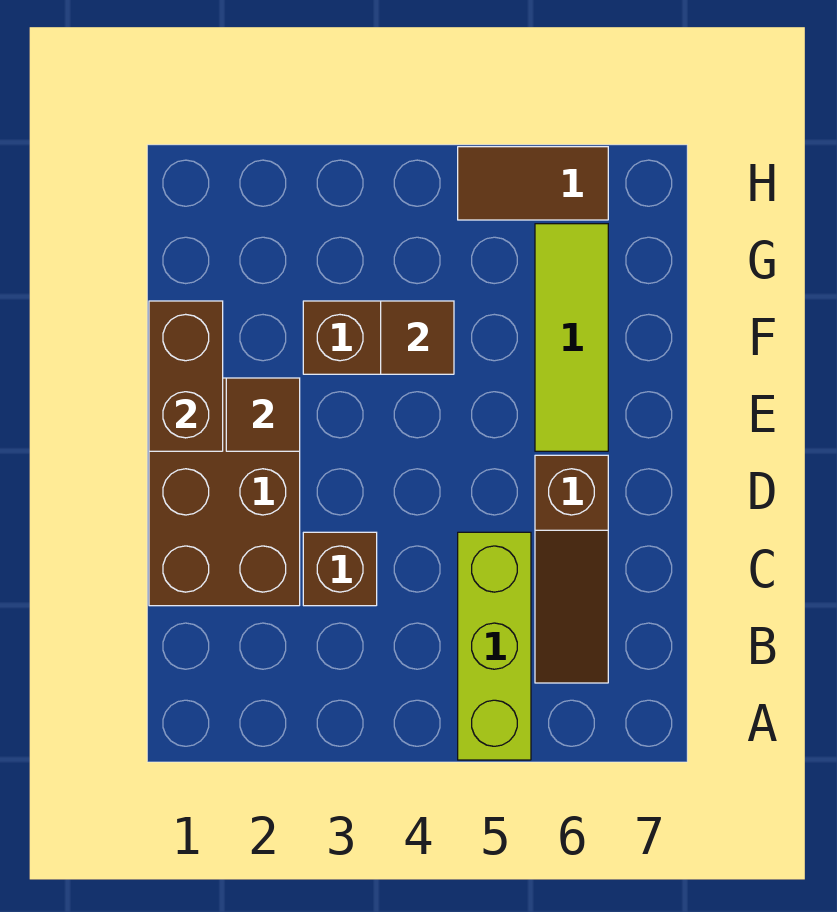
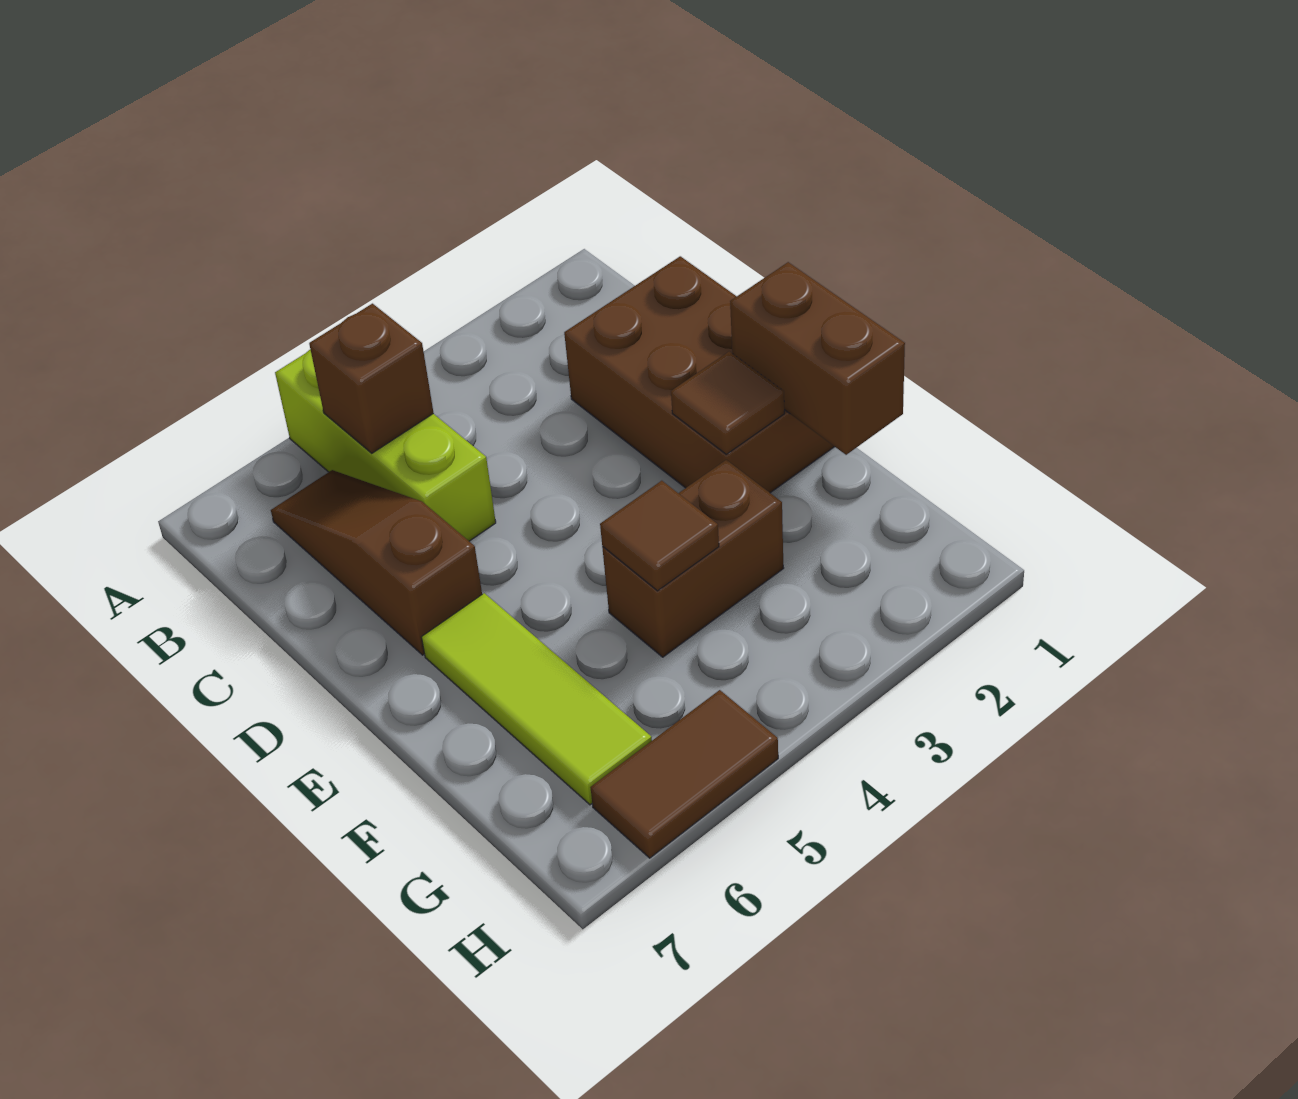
brown brick C3 level 1 -> brown brick B5 level 2

